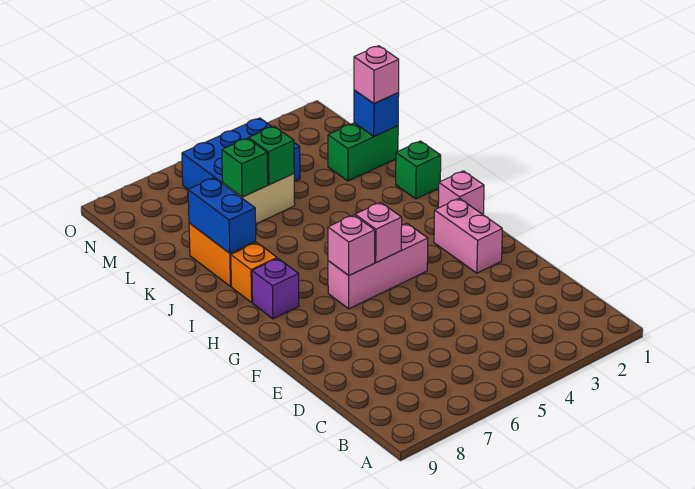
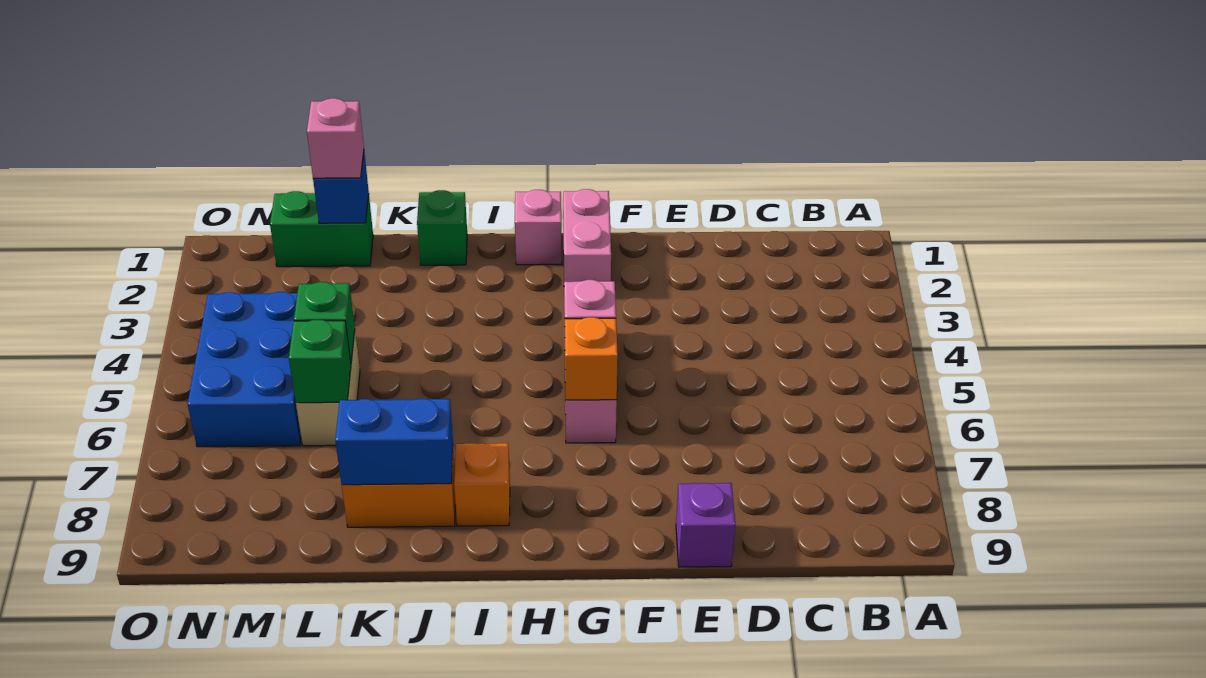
pink brick F2:G2 level 1 -> pink brick G1:G2 level 1
pink brick G6 level 2 -> orange brick G6 level 2
purple brick H8 level 1 -> purple brick E9 level 1
green brick L1:L2 level 1 -> green brick L1:M1 level 1

